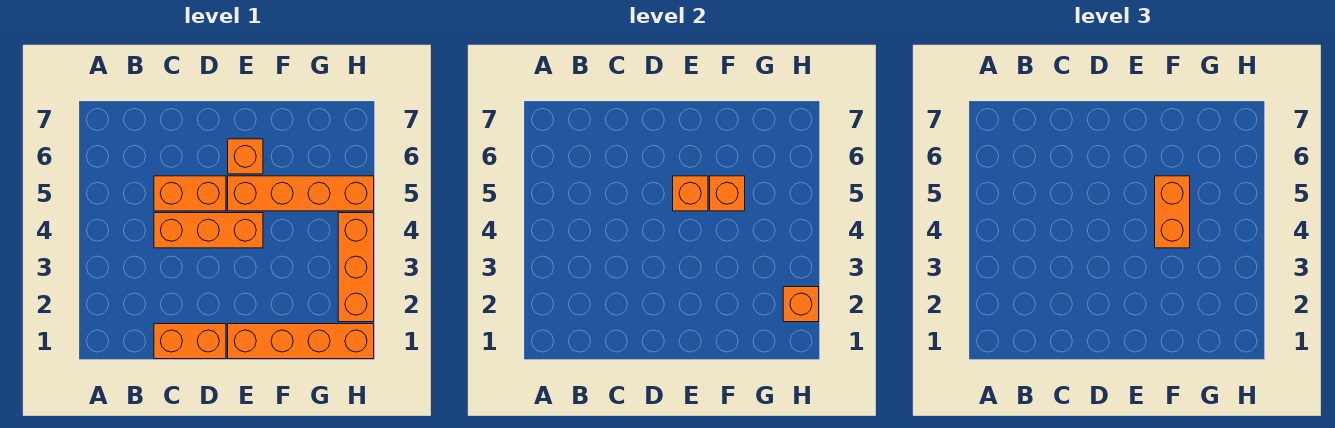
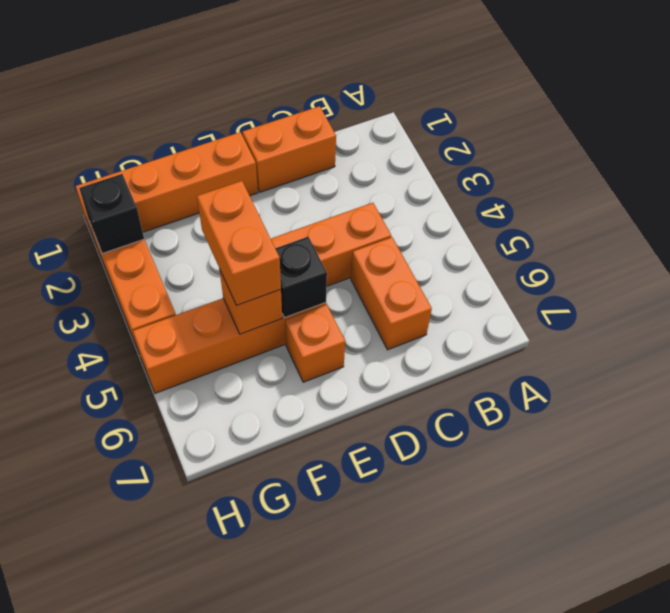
orange brick C5:D5 level 1 -> orange brick C5:C6 level 1
orange brick E5 level 2 -> black brick E5 level 2
orange brick H2 level 2 -> black brick H2 level 2

